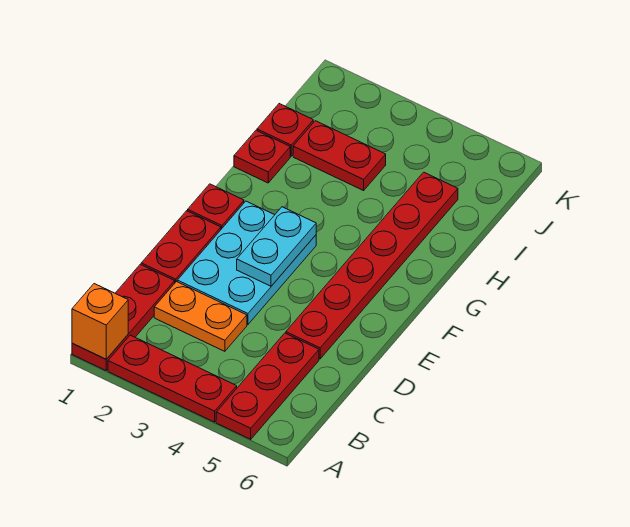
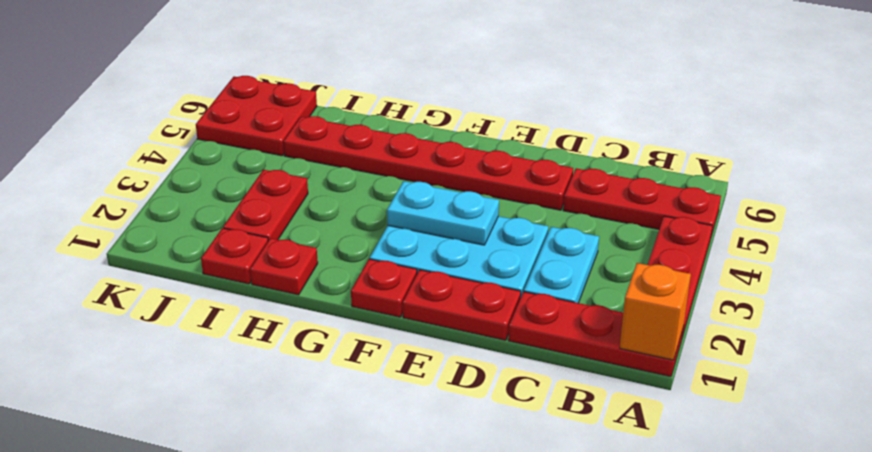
orange plate C2:C3 level 1 -> cyan plate C2:C3 level 1
none -> red plate J5:K6 level 1

